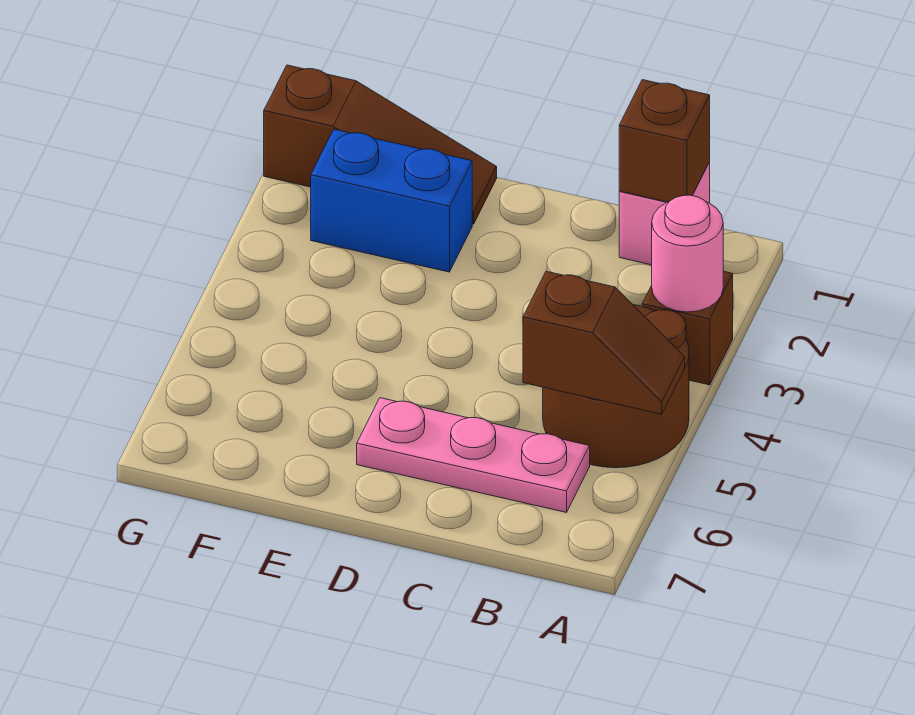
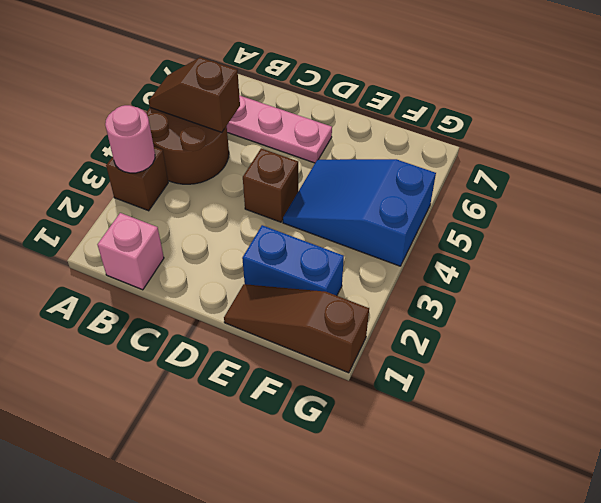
brown brick B1 level 2 -> brown brick D4 level 1
none -> blue slope E4:G5 level 1 top G

